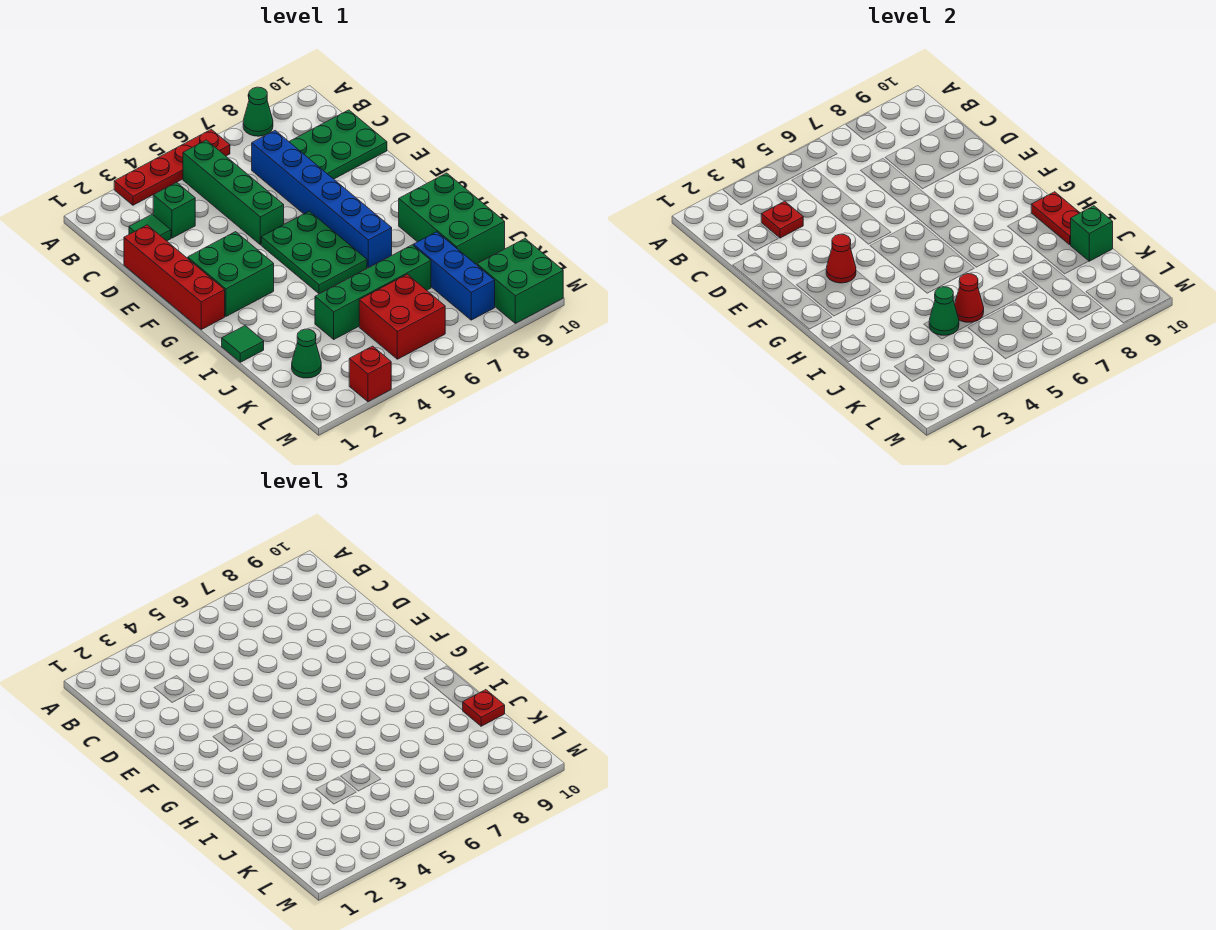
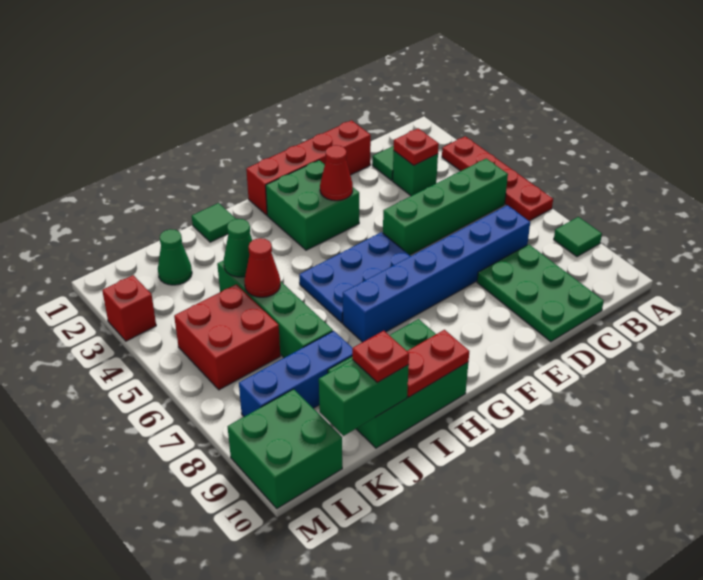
green cone A8 level 1 -> green tile A8 level 1
green plate F5:H6 level 1 -> blue plate F5:H6 level 1
green brick J10 level 2 -> green brick J10:K10 level 2

